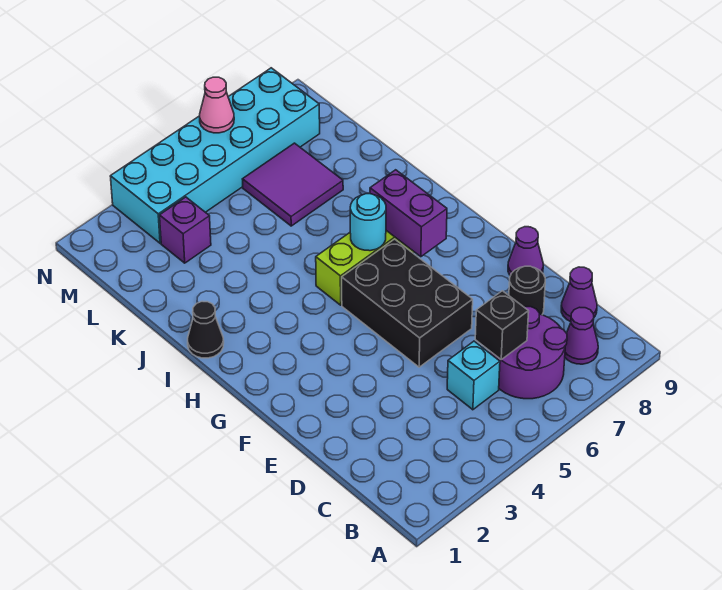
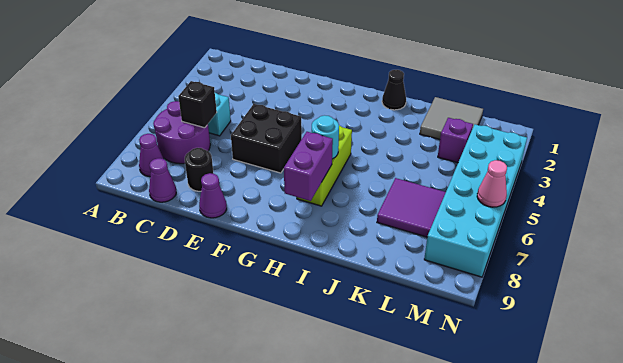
black brick E5:G6 level 1 -> black brick E5:F6 level 1
purple brick G7:H7 level 2 -> purple brick H7:H8 level 2
none -> grey tile K1:L2 level 1

